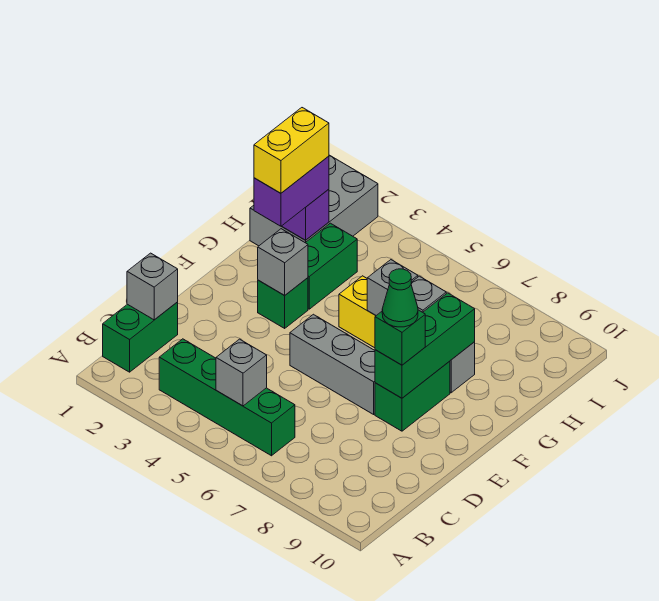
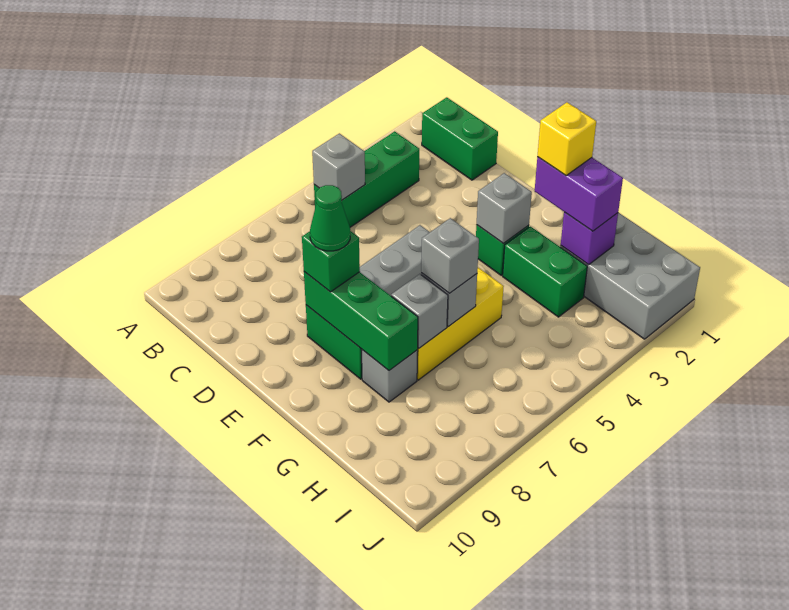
green brick B3:B6 level 1 -> green brick B3:B5 level 1
grey brick C1 level 2 -> grey brick G6 level 3
yellow brick G2:H2 level 4 -> yellow brick G2 level 4

